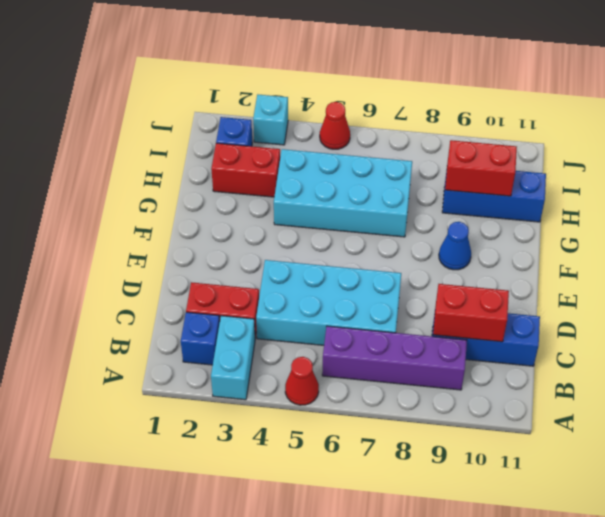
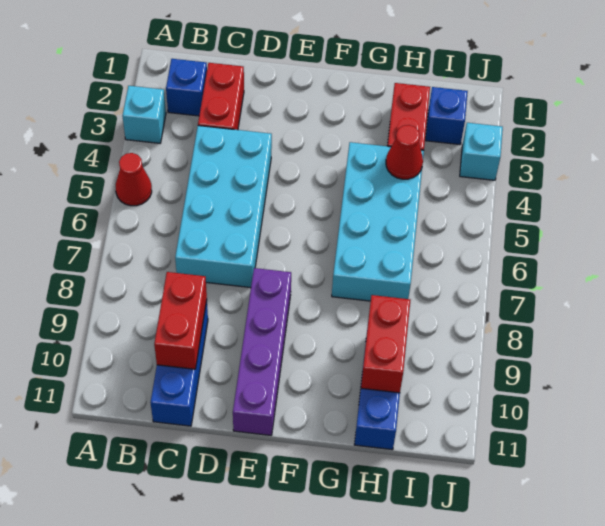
cyan brick A3:B3 level 1 -> cyan brick A3 level 1
purple brick B6:B9 level 1 -> purple brick E8:E11 level 1
blue cone F9 level 1 -> none
red cone J5 level 1 -> red cone H4 level 2

